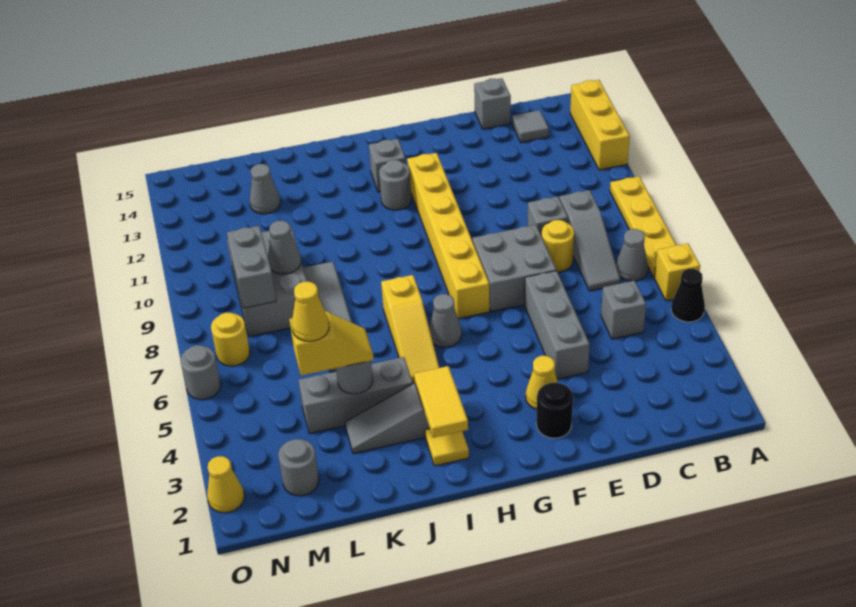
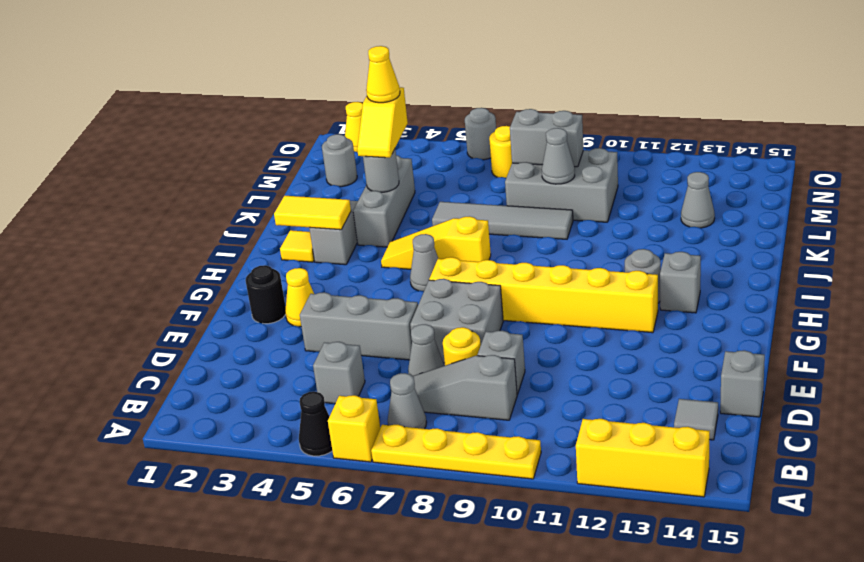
none -> grey cone D7 level 1

